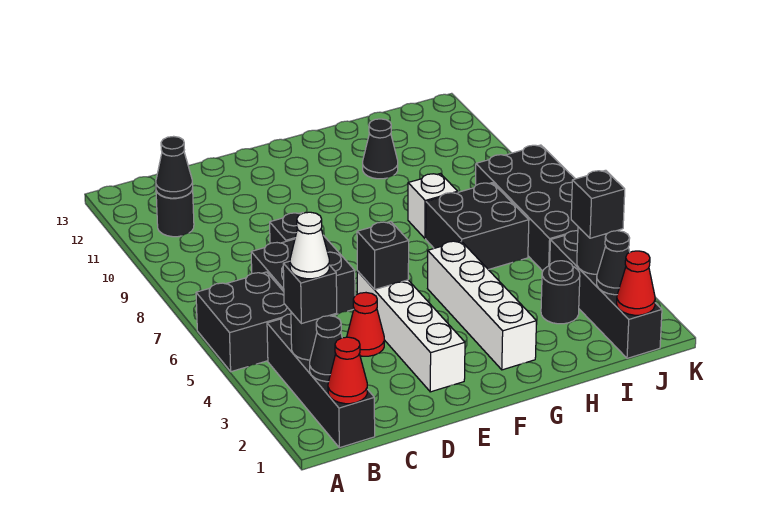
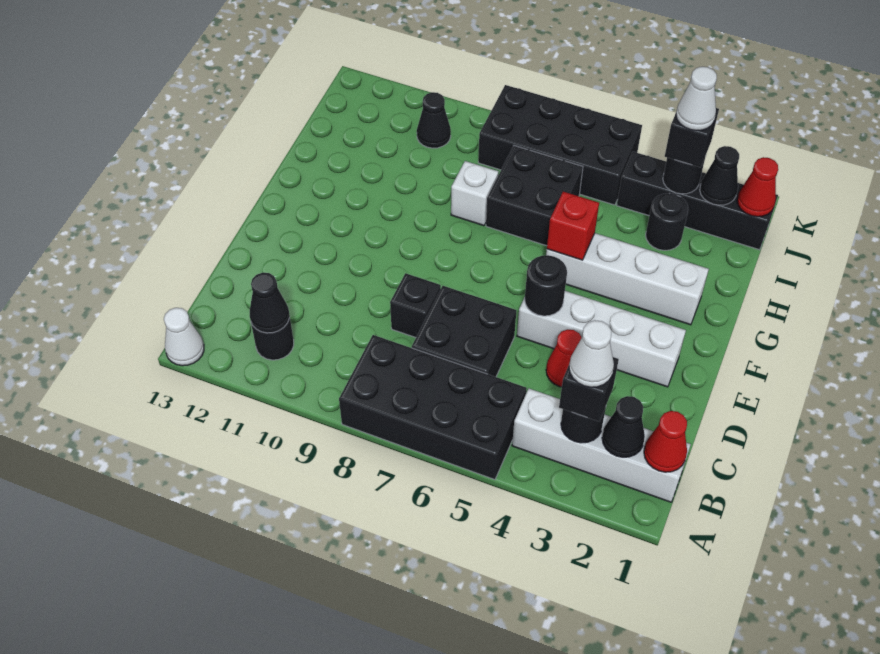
black brick A5:B6 level 1 -> black brick A5:B8 level 1
none -> white cone A13 level 1
black brick B1:B4 level 1 -> white brick B1:B4 level 1
black brick E5 level 2 -> black round brick E5 level 2
none -> red brick G5 level 2
black cone H11 level 1 -> black cone J10 level 1
none -> white cone J3 level 4

